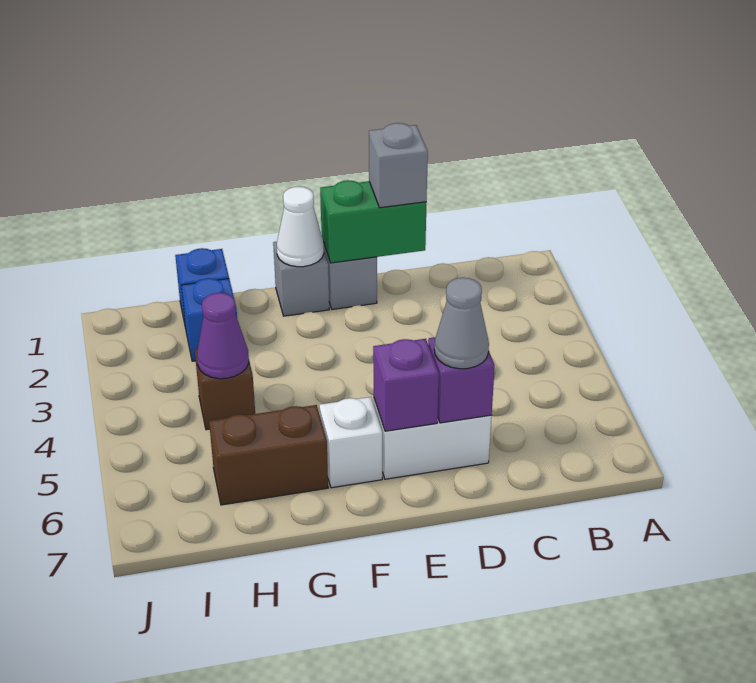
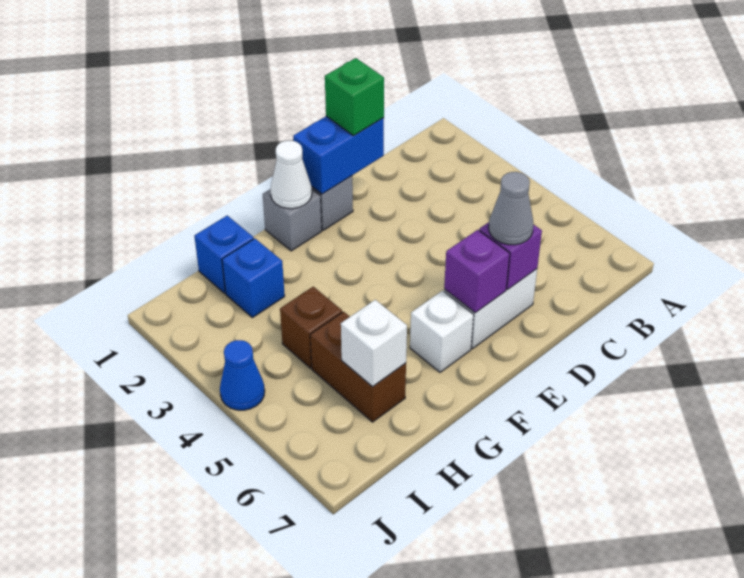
green brick D1:E1 level 2 -> blue brick D1:E1 level 2
grey brick D1 level 3 -> green brick D1 level 3
brown brick G6:H6 level 1 -> brown brick H5:H6 level 1
purple cone H4 level 2 -> none
none -> white brick H6 level 2
none -> blue cone J4 level 1

